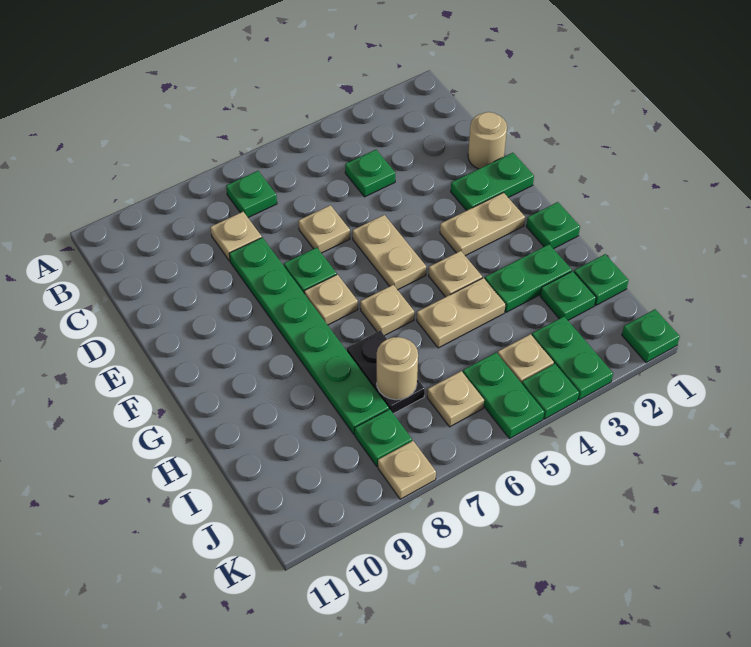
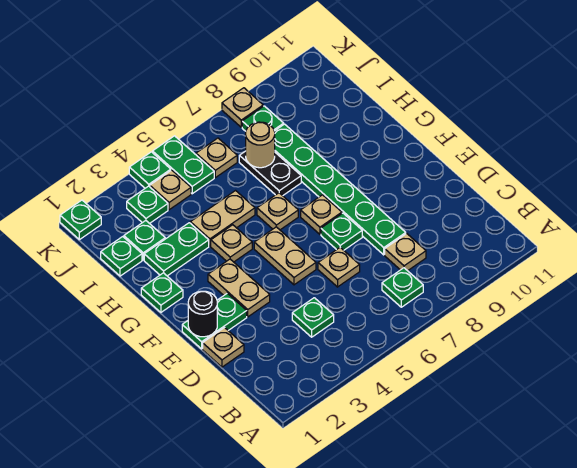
tan round brick D1 level 1 -> tan plate D1 level 1
none -> black round brick E1 level 2
tan plate F2:F3 level 1 -> tan plate E3:F3 level 1
green plate J3:K3 level 1 -> green plate J3 level 1

